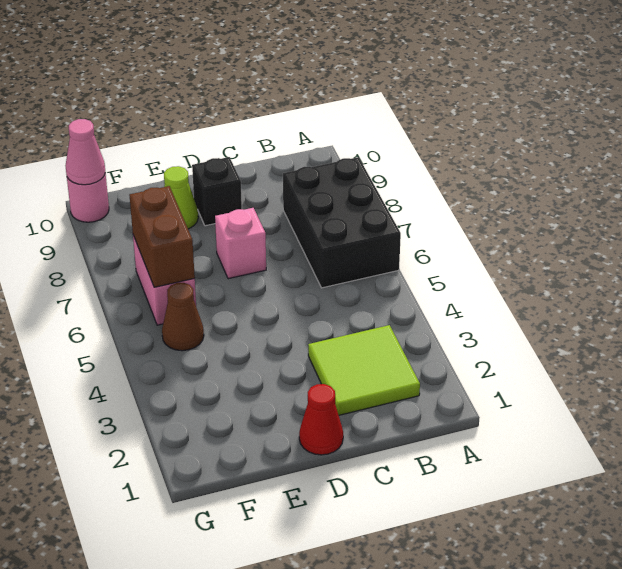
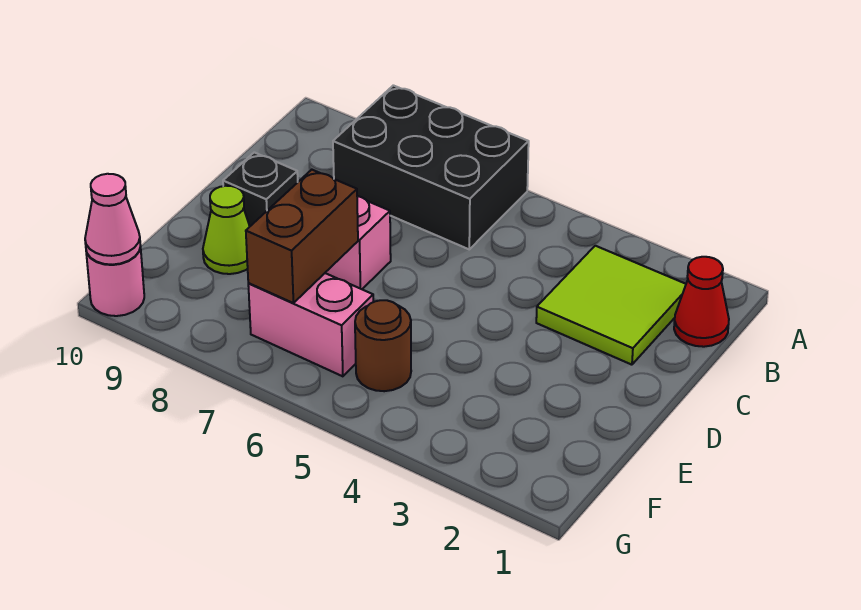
red cone D1 level 1 -> red cone B1 level 1
brown cone F5 level 1 -> brown round brick F5 level 1
brown brick F6:F7 level 2 -> brown brick E7:F7 level 2

